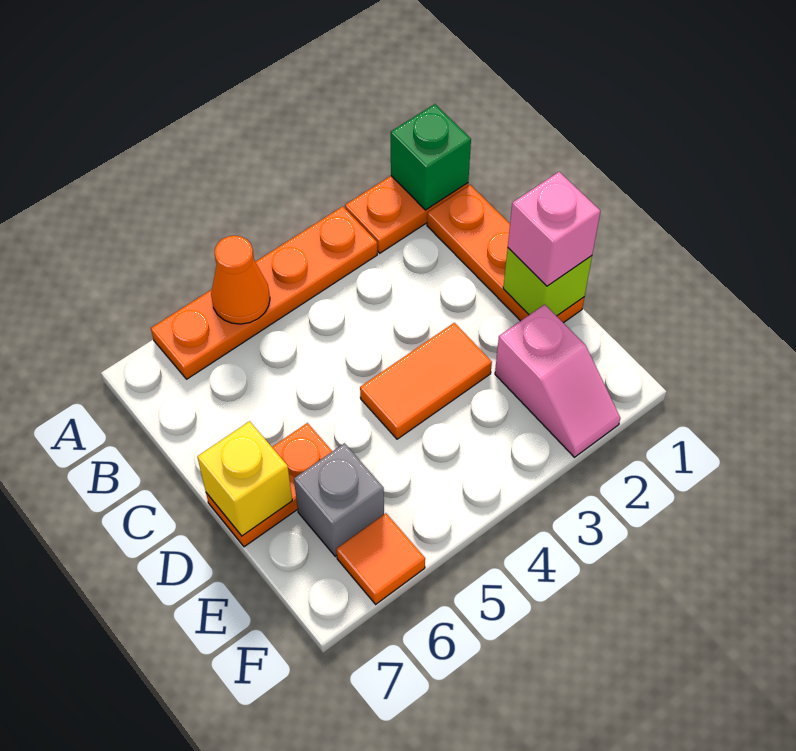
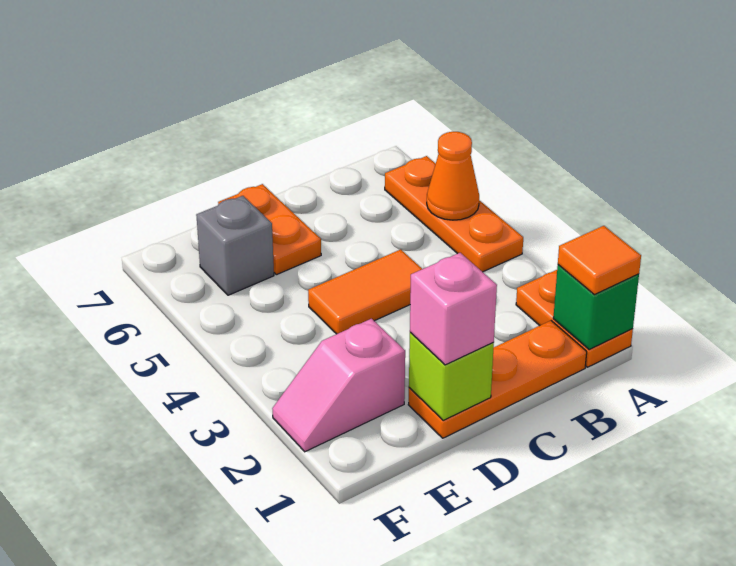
orange plate A3:A6 level 1 -> orange plate A4:A6 level 1
orange tile D3:D4 level 1 -> orange tile C4:D4 level 1
yellow brick D7 level 2 -> none
orange tile F6 level 1 -> orange tile A1 level 3

